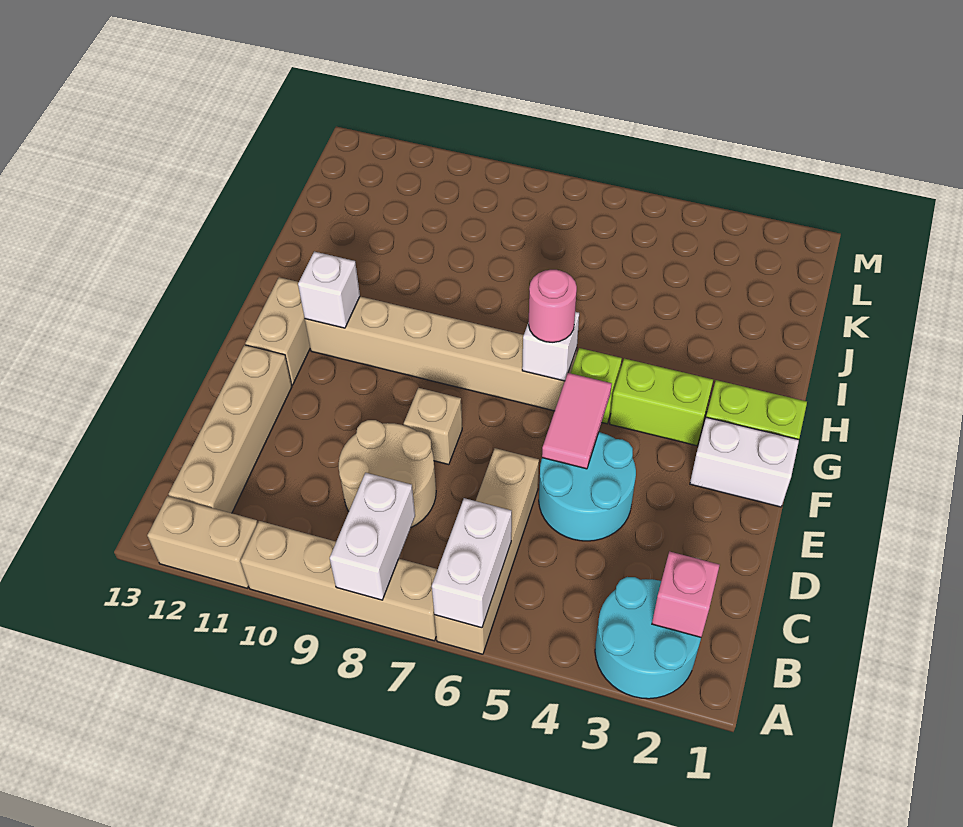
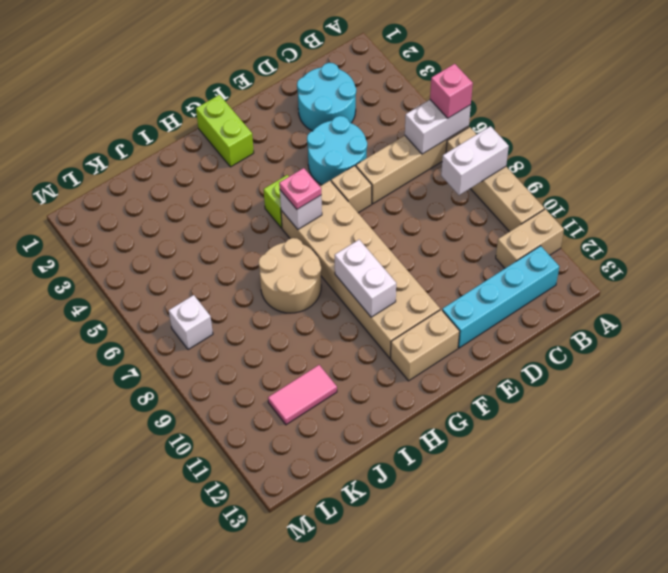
cyan round brick A2:B3 level 1 -> cyan round brick C2:D3 level 1
tan brick A11:A12 level 1 -> tan brick A11:B11 level 1
pink brick B2 level 2 -> pink brick A6 level 3
tan brick B12:E12 level 1 -> cyan brick B12:E12 level 1
tan round brick C8:D9 level 1 -> tan round brick H7:I8 level 1
pink tile E5:F5 level 2 -> pink tile J11:K11 level 1
tan brick E8 level 1 -> tan brick E6 level 1
white brick F1:F2 level 1 -> white brick G9:G10 level 2
lime brick G3:G4 level 1 -> none
tan brick G6:G11 level 1 -> tan brick F6:G11 level 1
pink round brick G6 level 3 -> pink plate G6 level 3
white brick G11 level 2 -> white brick L7 level 1

